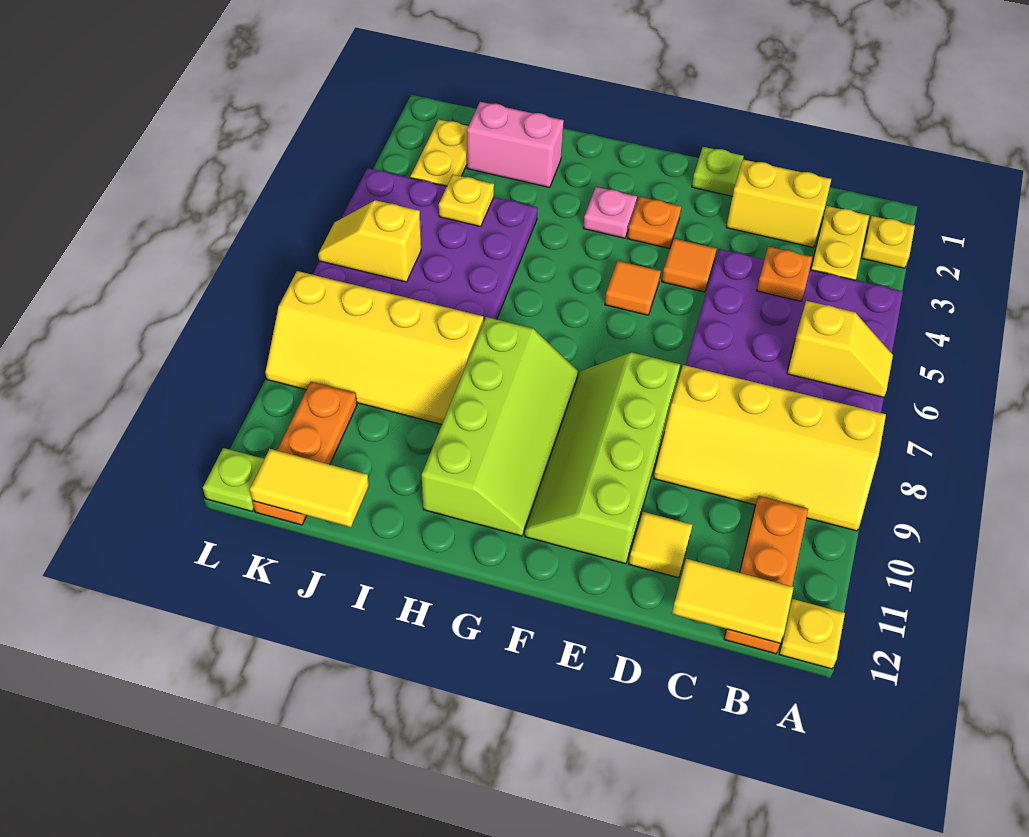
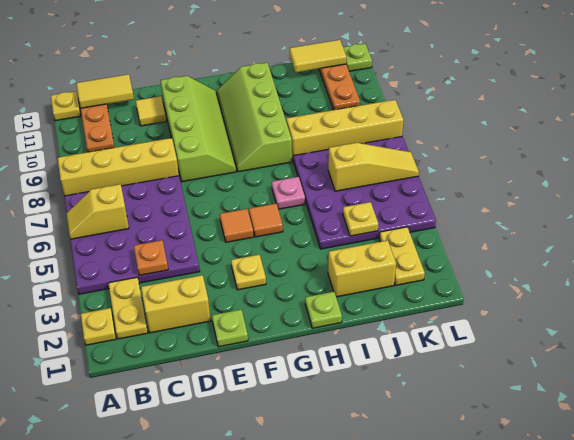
orange tile E4 level 1 -> orange tile G5 level 1
orange plate F3 level 1 -> yellow plate F3 level 1
pink plate G3 level 1 -> pink plate H6 level 1
none -> lime plate H1 level 1
pink brick I2:J2 level 1 -> yellow brick I2:J2 level 1
yellow slope K6:L6 level 2 top K -> yellow slope J6:L6 level 2 top J

